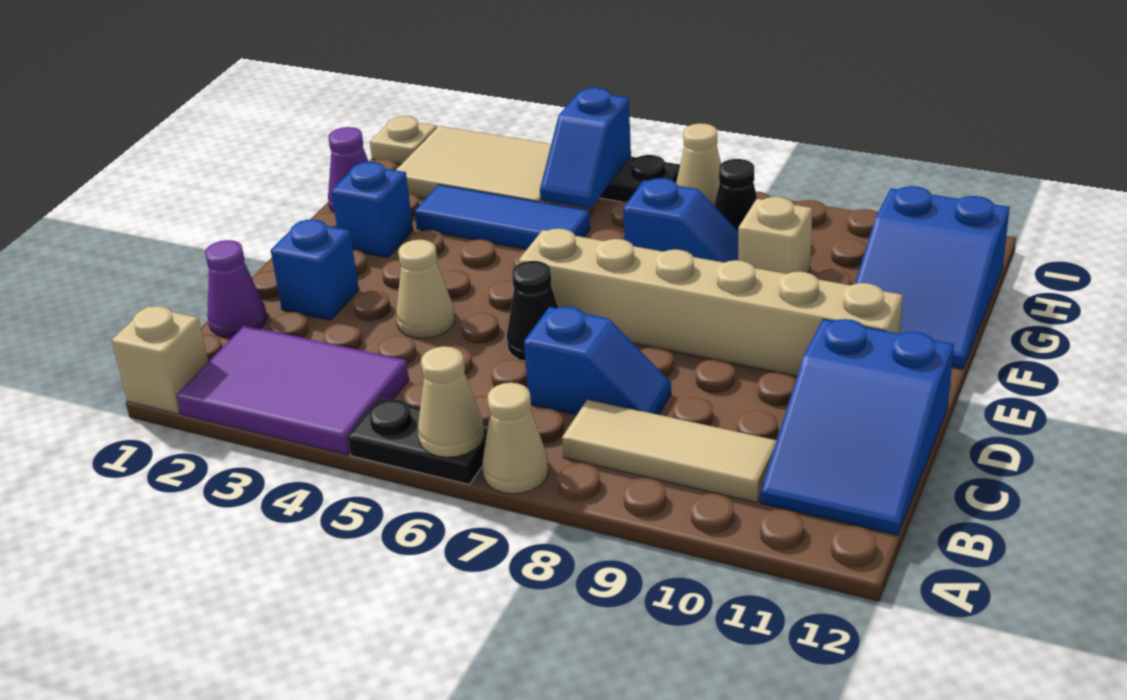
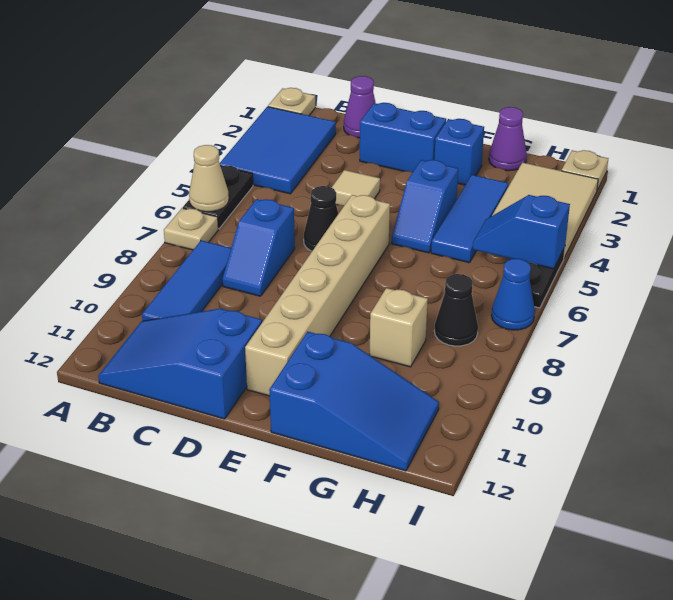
tan brick A1 level 1 -> tan plate A1 level 1
purple tile A2:B4 level 1 -> blue tile A2:B4 level 1
tan cone A7 level 1 -> tan plate A7 level 1
tan tile B8:B10 level 1 -> blue tile B8:B10 level 1
blue brick D2 level 1 -> blue brick D2:E2 level 1
tan cone D4 level 1 -> tan tile D4 level 1
blue slope F11:H12 level 1 top H -> blue slope F11:H12 level 1 top F
blue slope G7:G8 level 1 top 7 -> blue slope F4:F5 level 1 top 4
tan cone I7 level 1 -> blue cone I7 level 1

